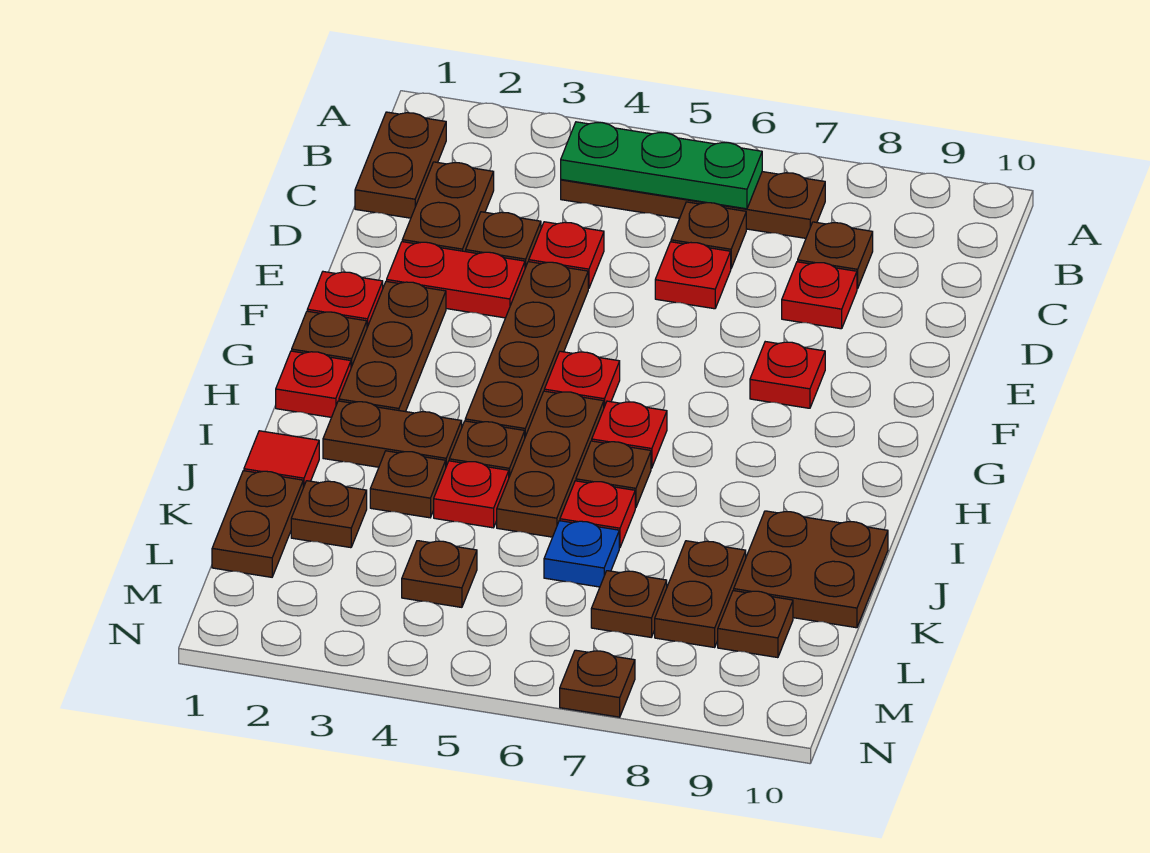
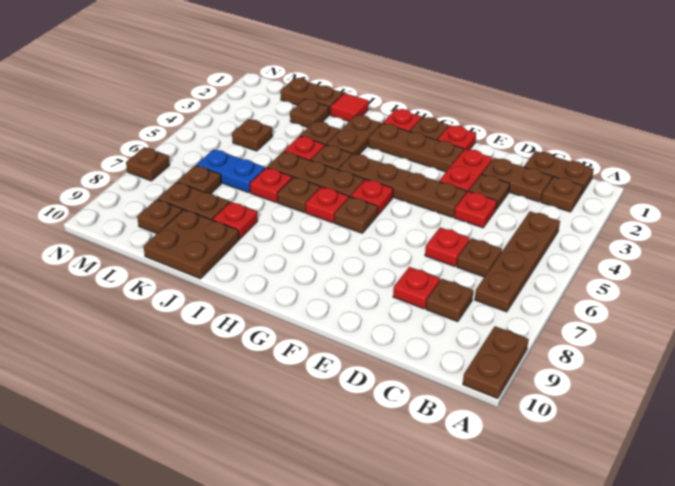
none -> brown plate A9:A10 level 1
none -> brown plate B2 level 1
green plate B4:B6 level 2 -> none
red plate F8 level 1 -> red plate J8 level 1
none -> brown plate G6 level 1
blue plate K6 level 1 -> blue plate K6:L6 level 1

